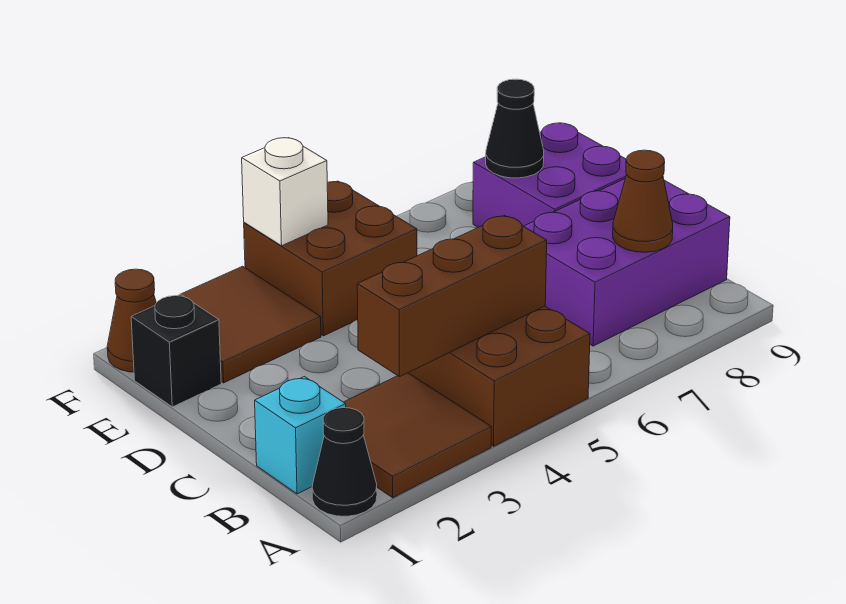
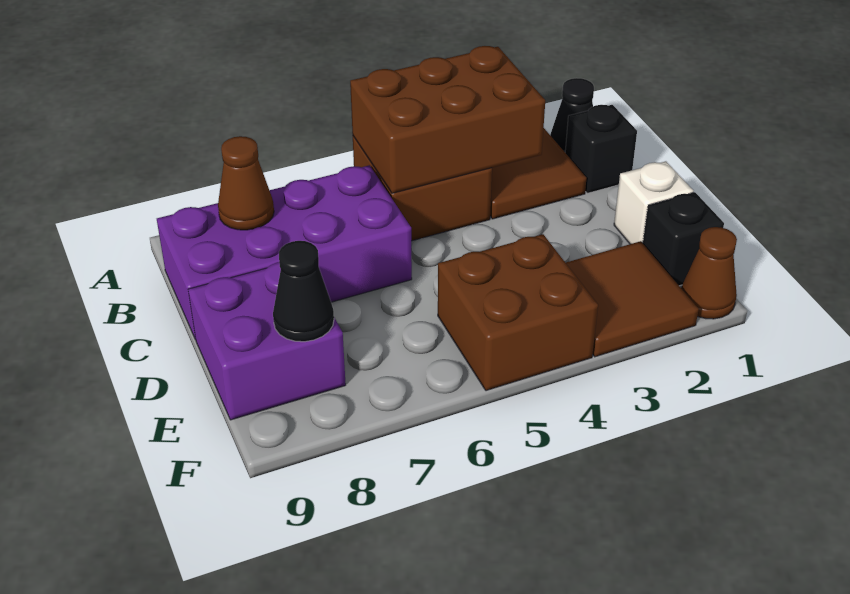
cyan brick B1 level 1 -> black brick B1 level 1
brown brick B3:B5 level 2 -> brown brick A3:B5 level 2
purple brick B7:C9 level 1 -> purple brick B6:C9 level 1
white brick F4 level 2 -> white brick D1 level 1

